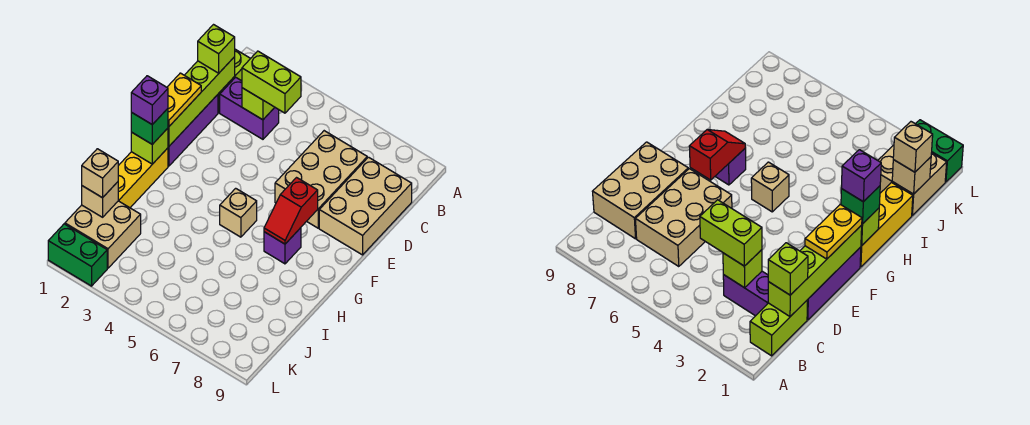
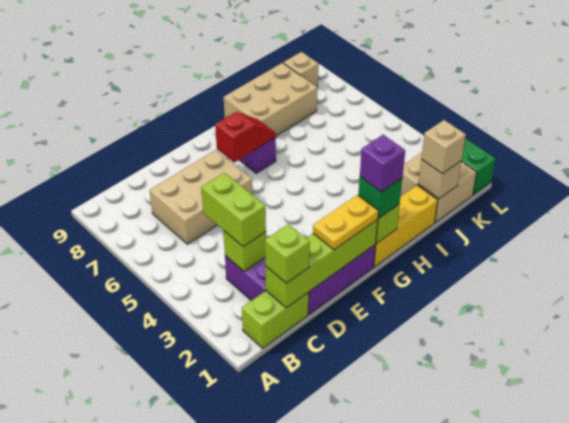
tan brick C8:E9 level 1 -> tan brick H8:J9 level 1
tan brick G5 level 1 -> tan brick K9 level 1

